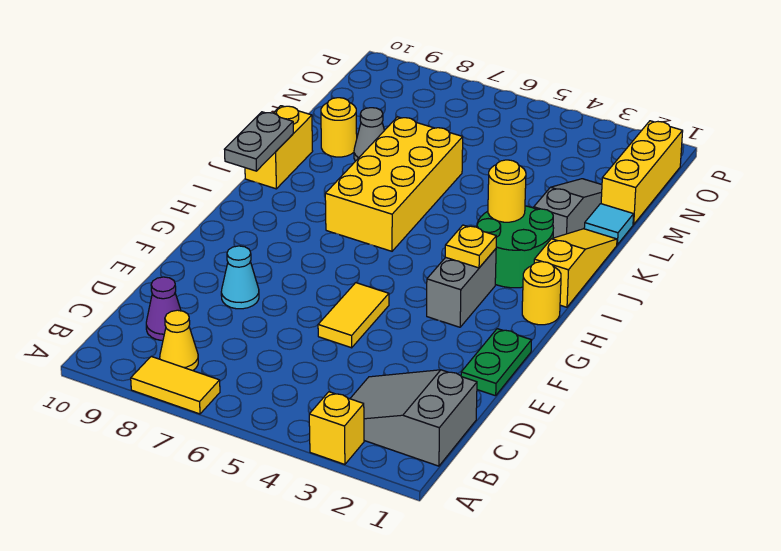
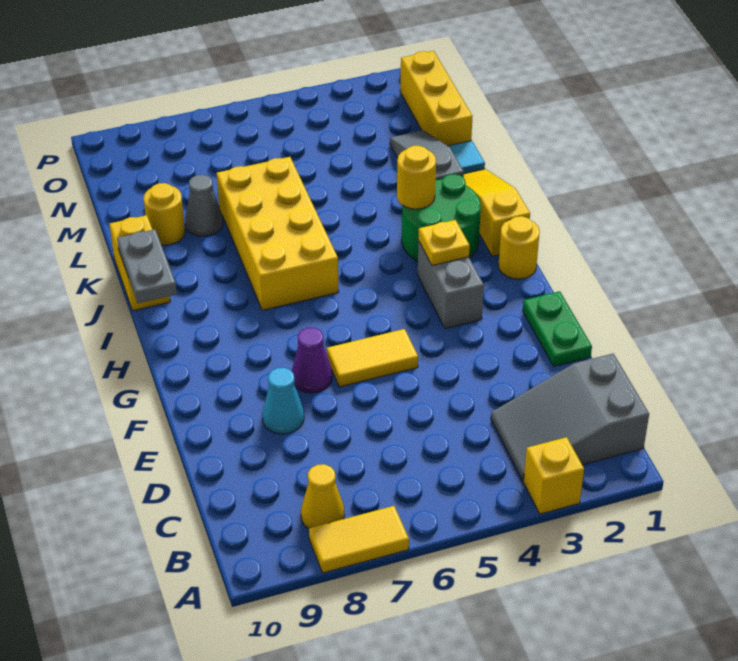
purple cone C9 level 1 -> purple cone F7 level 1
yellow tile E5:F5 level 1 -> yellow tile F5:F6 level 1

